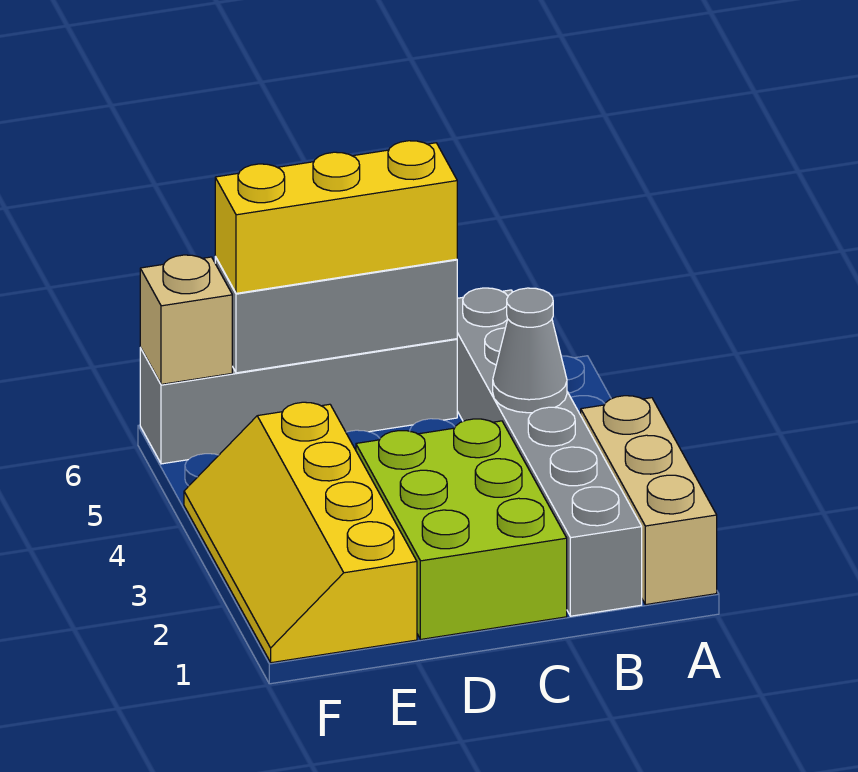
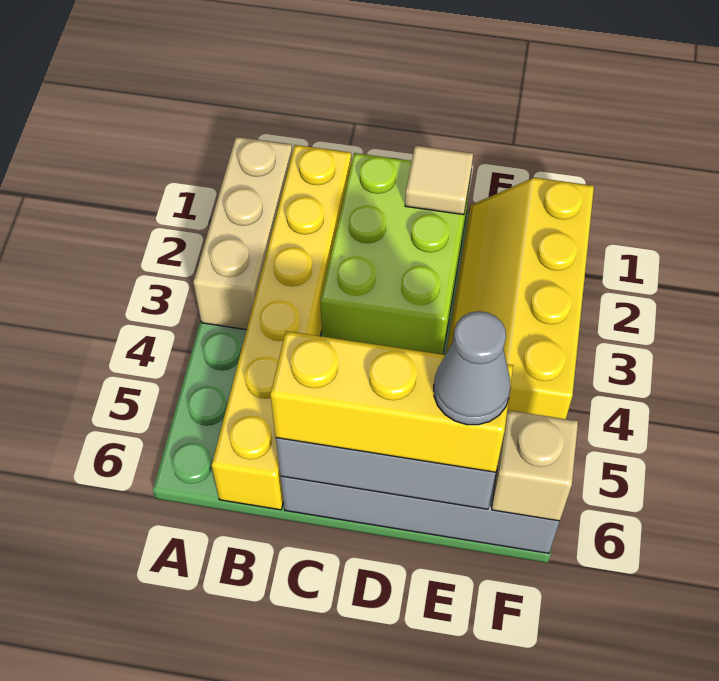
grey brick B1:B6 level 1 -> yellow brick B1:B6 level 1
grey cone B4 level 2 -> grey cone E6 level 4
none -> tan tile D1 level 2
yellow slope E1:F4 level 1 top E -> yellow slope E1:F4 level 1 top F

